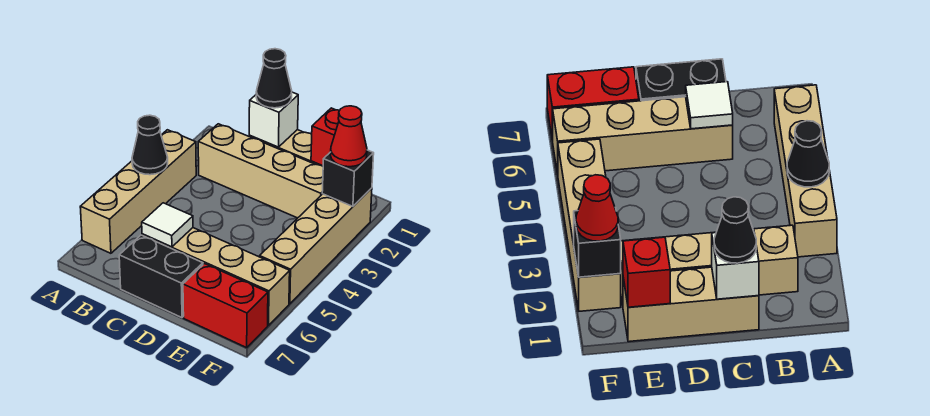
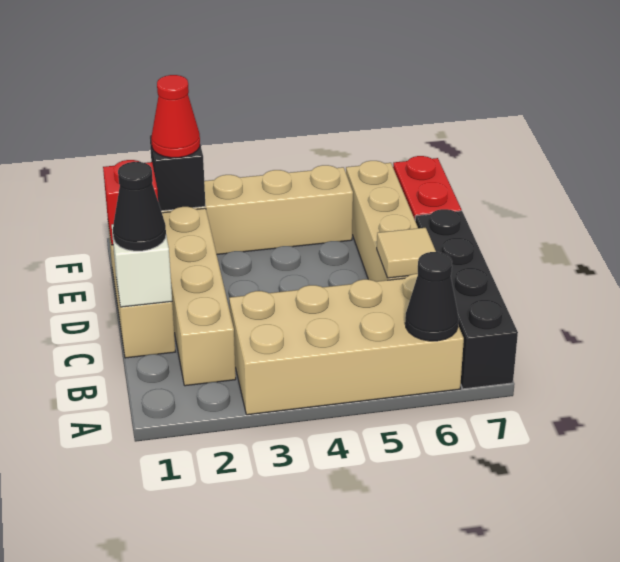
tan brick A3:A6 level 1 -> tan brick A3:B6 level 1
black cone A4 level 2 -> black cone A6 level 2
white tile C6 level 2 -> tan tile C6 level 2
black brick C7:D7 level 1 -> black brick A7:D7 level 1

